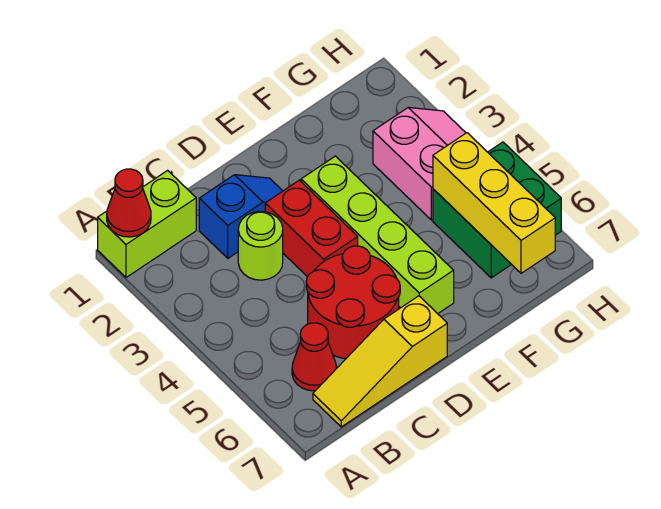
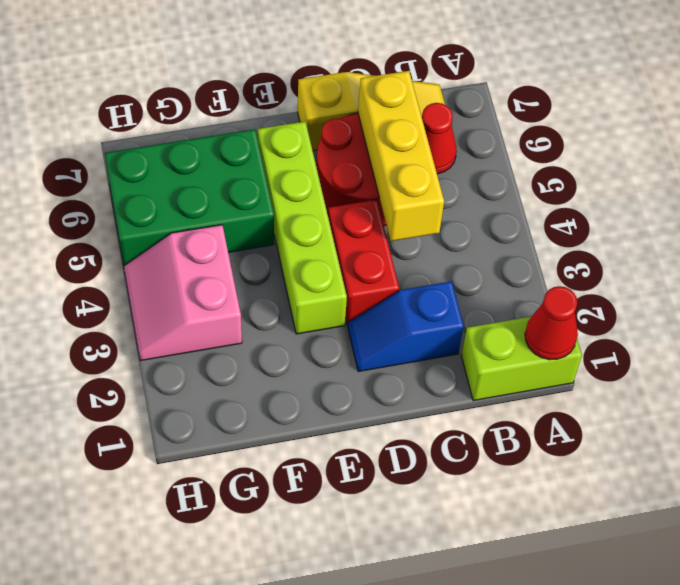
lime round brick C3 level 1 -> none
green brick G5:H6 level 1 -> green brick F5:H6 level 1
yellow brick G5:G7 level 2 -> yellow brick C4:C6 level 2

